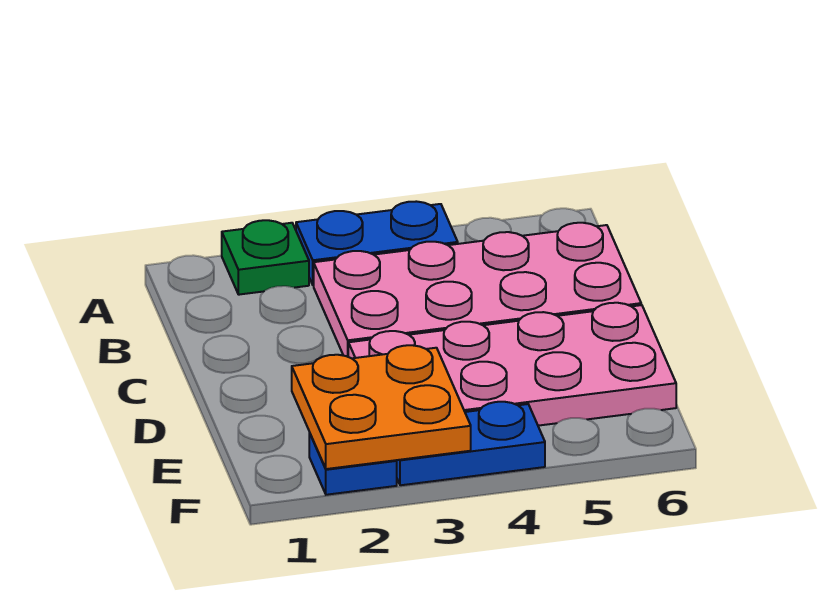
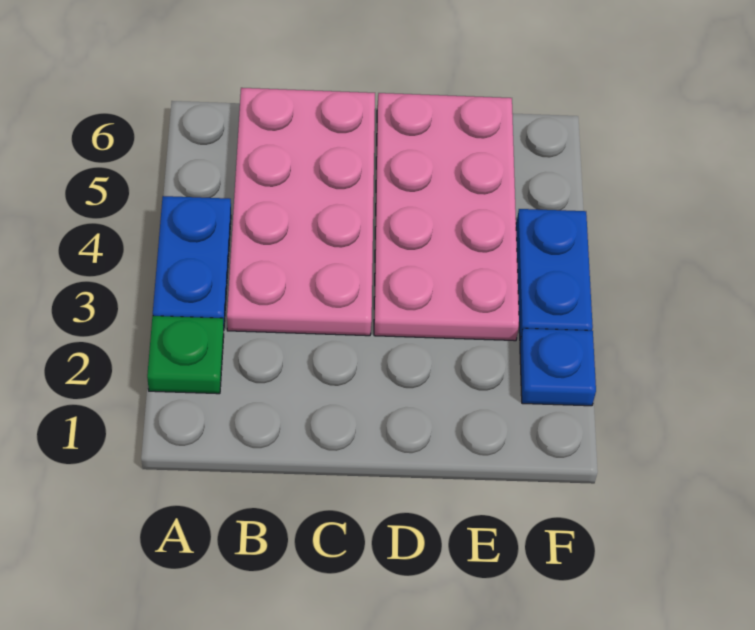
orange plate E2:F3 level 2 -> none

